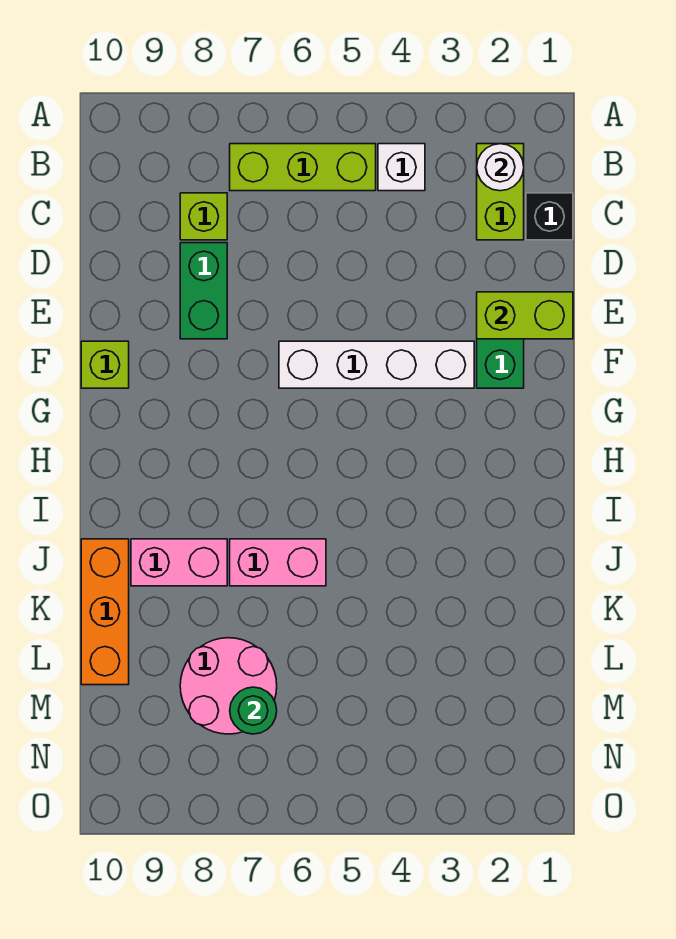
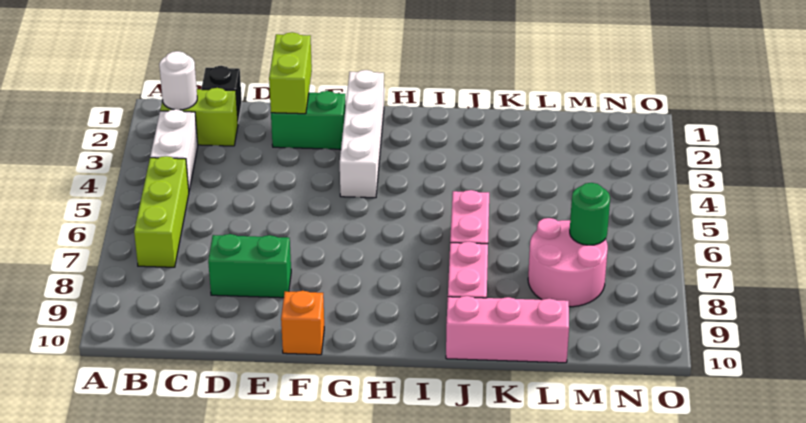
white brick B4 level 1 -> white brick B3:B4 level 1
lime brick C8 level 1 -> none
white brick F3:F6 level 1 -> white brick G1:G4 level 1
lime brick F10 level 1 -> orange brick F10 level 1
orange brick J10:L10 level 1 -> pink brick J10:L10 level 1

